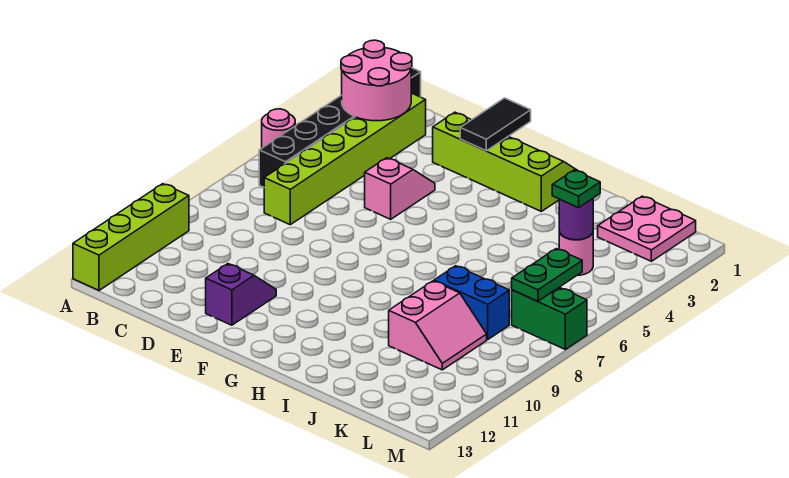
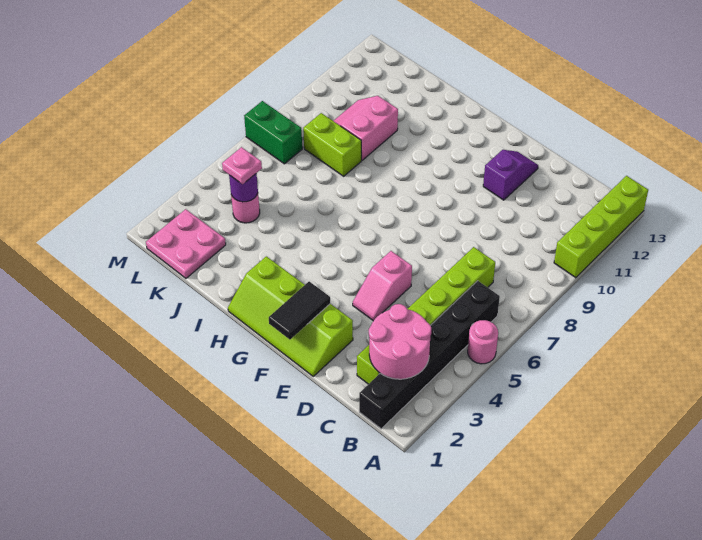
purple slope E11:E12 level 1 top 12 -> purple slope E11:E12 level 1 top 11
blue brick J8:K8 level 1 -> lime brick J8:K8 level 1
green plate K4 level 3 -> pink plate K4 level 3
green plate L6:L7 level 2 -> none

